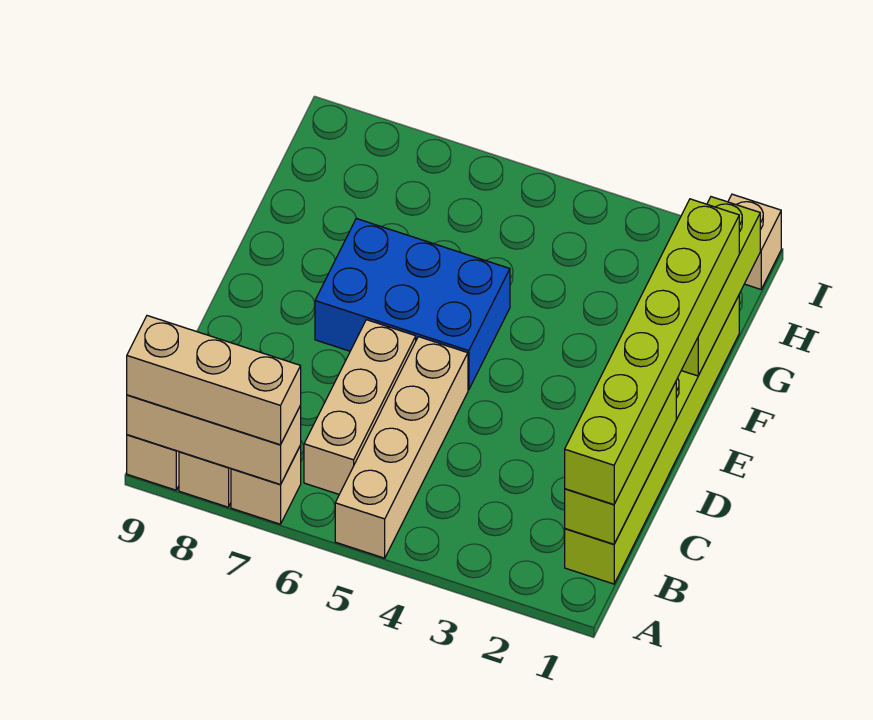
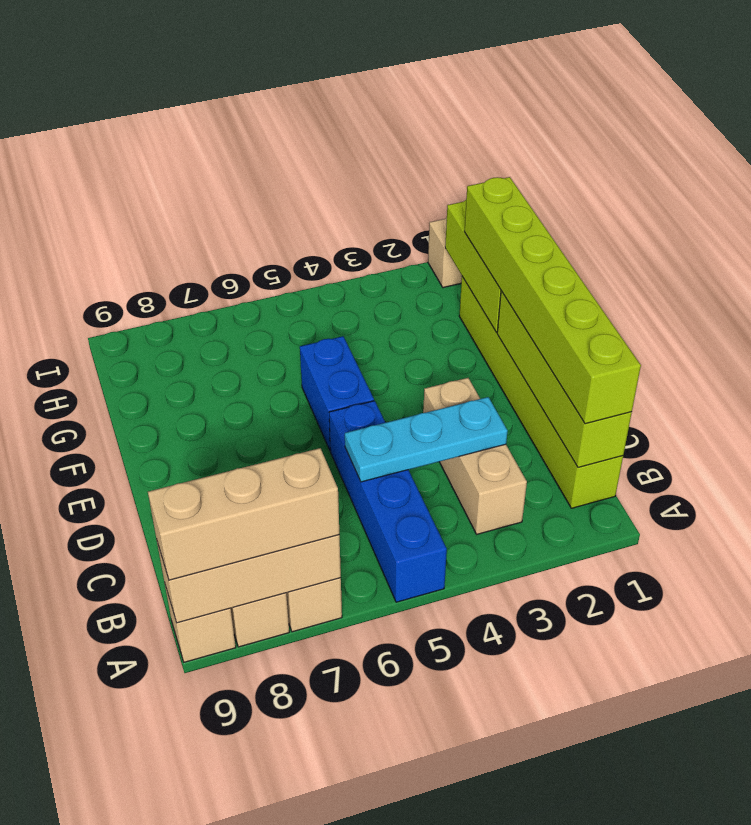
tan brick A5:D5 level 1 -> blue brick A5:D5 level 1
lime brick B1:D1 level 2 -> lime brick B1:E1 level 2
tan brick B6:D6 level 1 -> tan brick B3:D3 level 1
none -> cyan plate C3:C5 level 2
blue brick E5:F7 level 1 -> blue brick E5:F5 level 1

